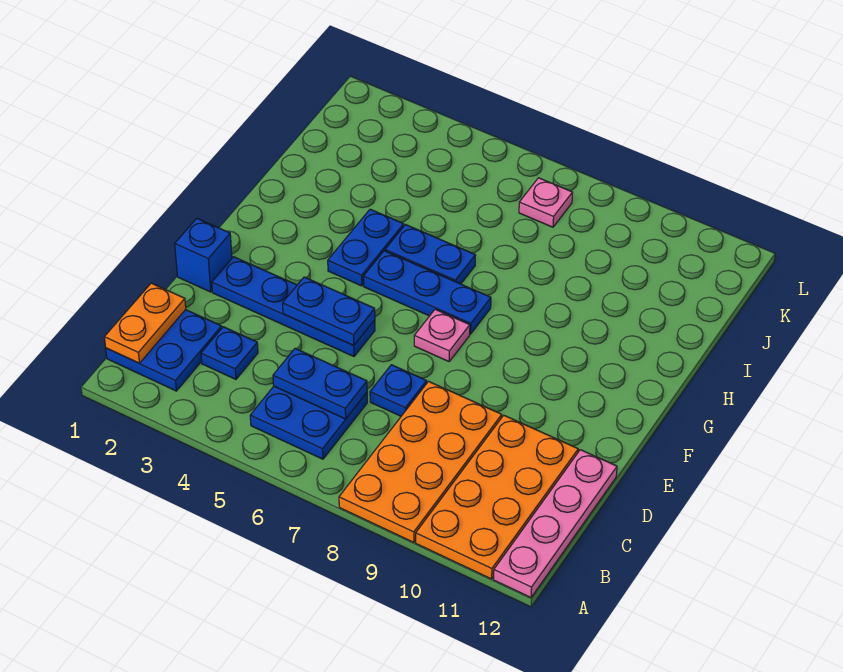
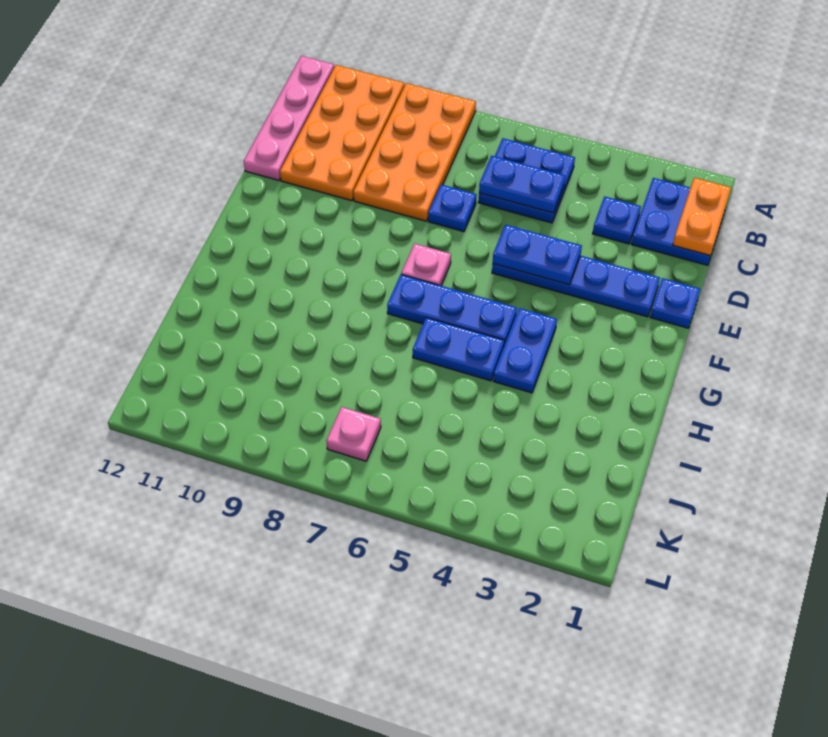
blue brick E1 level 1 -> blue plate E1 level 1

